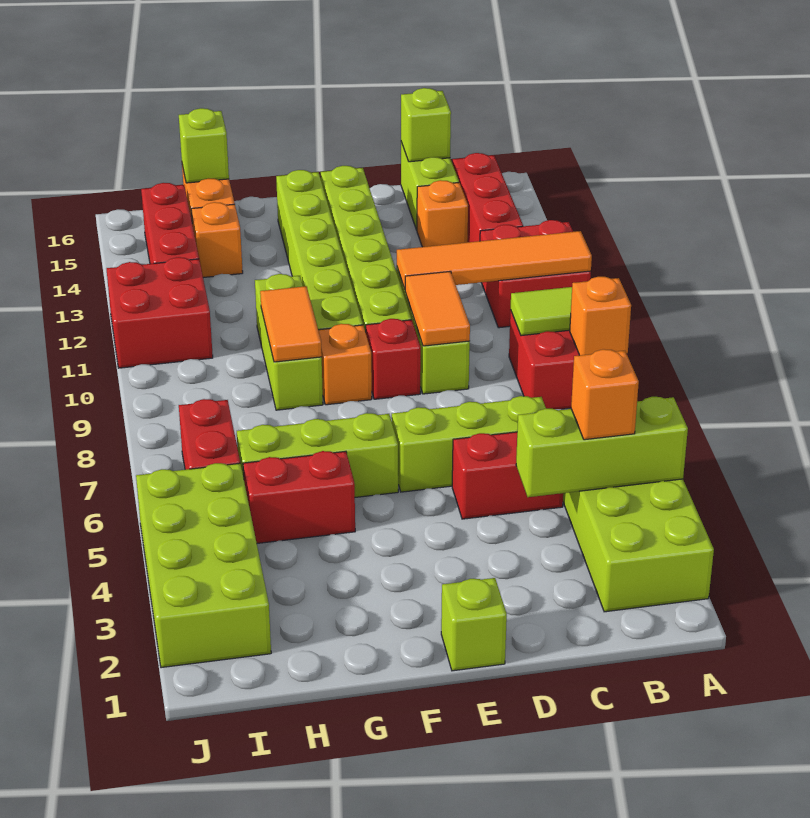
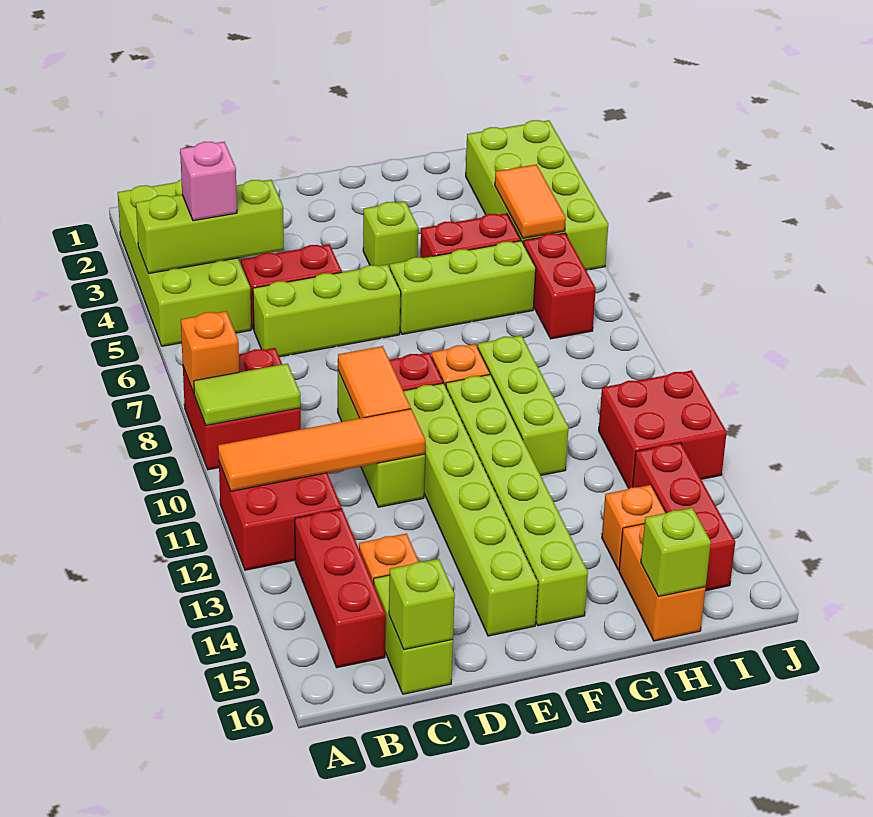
orange brick B4 level 3 -> pink brick B4 level 3
lime brick E1 level 1 -> lime brick F4 level 1
orange tile G9:G10 level 2 -> orange tile I4:I5 level 2

